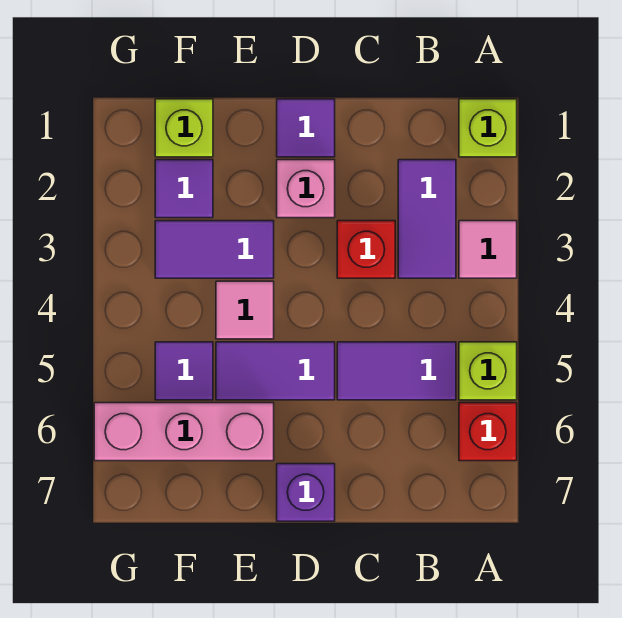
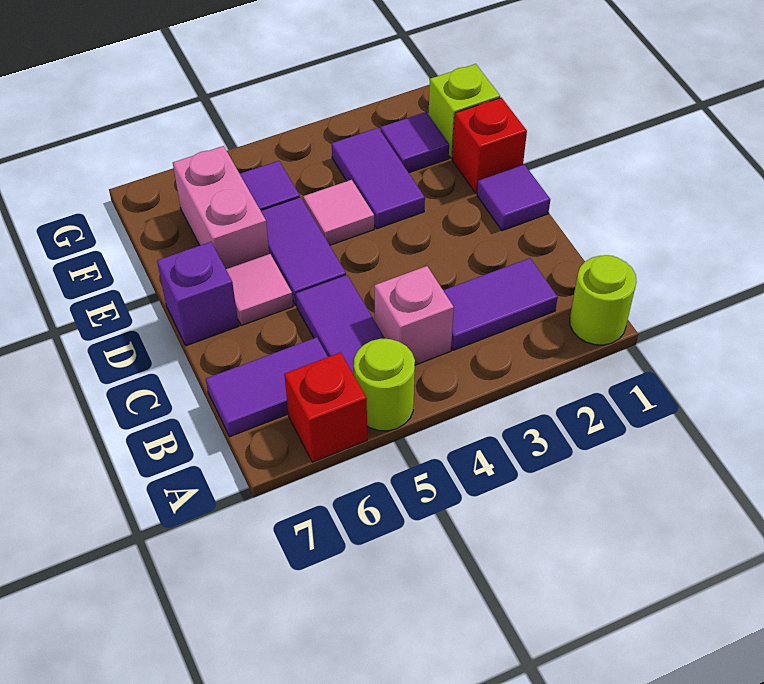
lime brick A1 level 1 -> lime round brick A1 level 1
pink tile A3 level 1 -> pink tile D6 level 1
lime brick A5 level 1 -> lime round brick A5 level 1
none -> purple tile B6:B7 level 1
red brick C3 level 1 -> red brick E1 level 1
pink brick D2 level 1 -> pink brick B4 level 1
pink brick E6:G6 level 1 -> pink brick E6:F6 level 1

